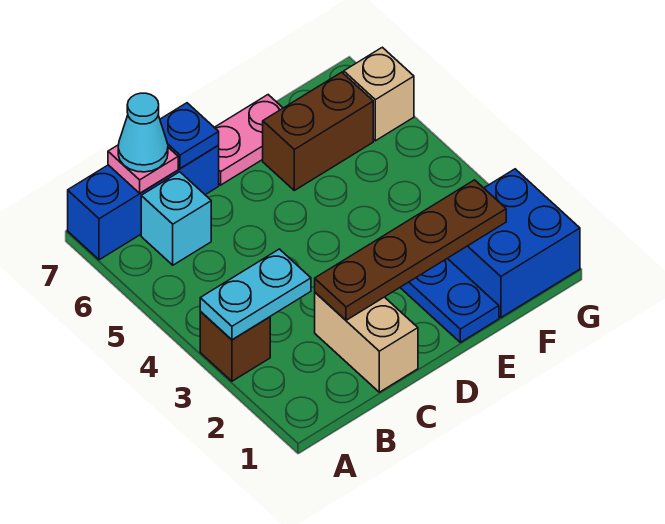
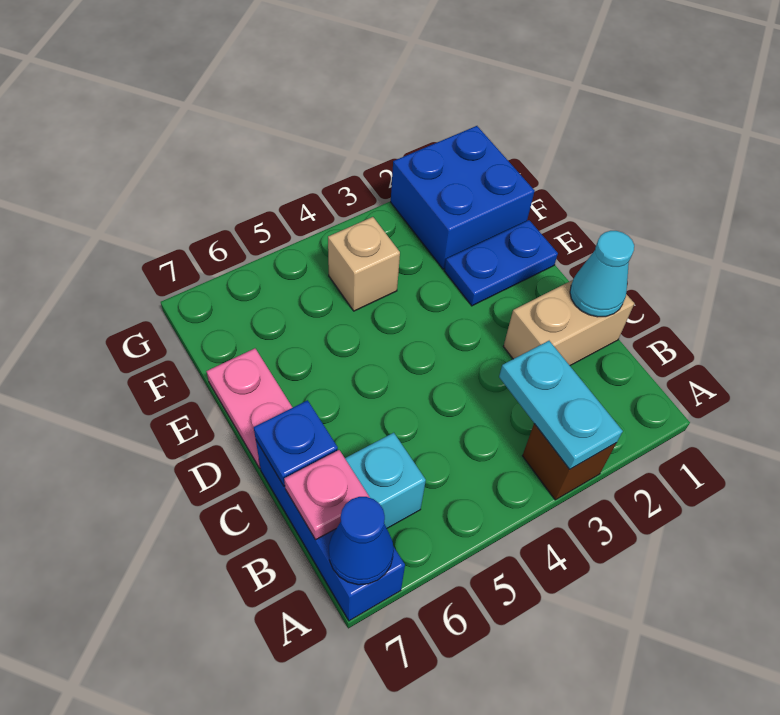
none -> blue cone A7 level 2
cyan cone B7 level 3 -> cyan cone C1 level 2
brown plate C2:F2 level 2 -> none
brown brick E6:F6 level 1 -> none
tan brick G6 level 1 -> tan brick F4 level 1

